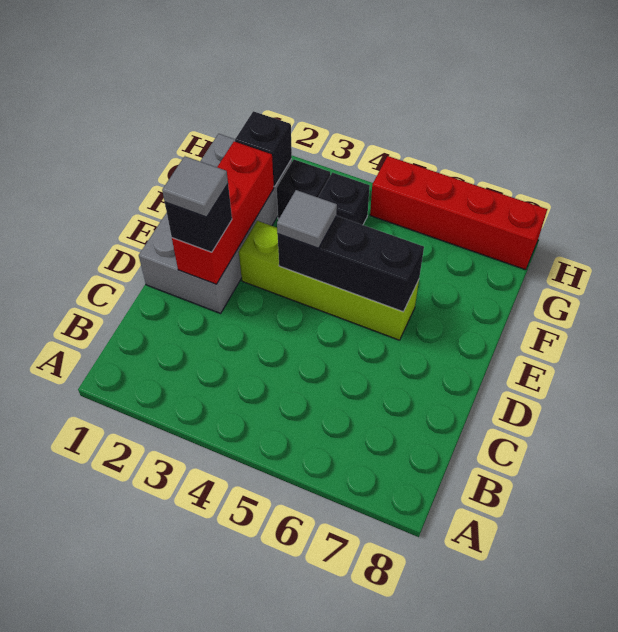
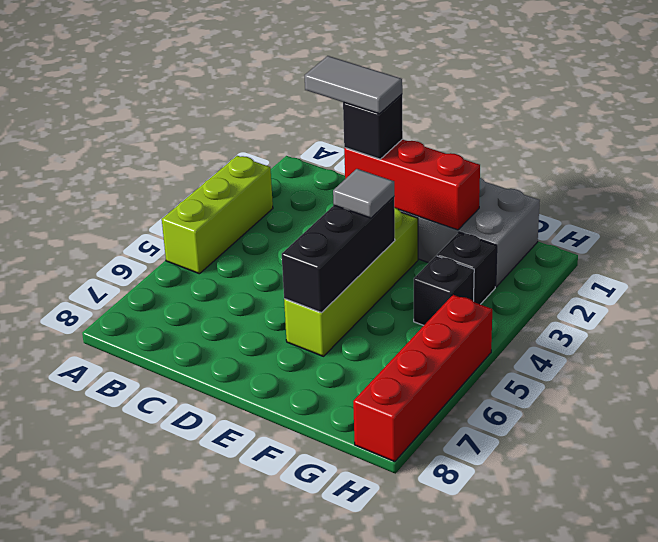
none -> lime brick A3:A5 level 1
grey tile D2 level 4 -> grey tile C2:D2 level 4
black brick G2 level 2 -> none

